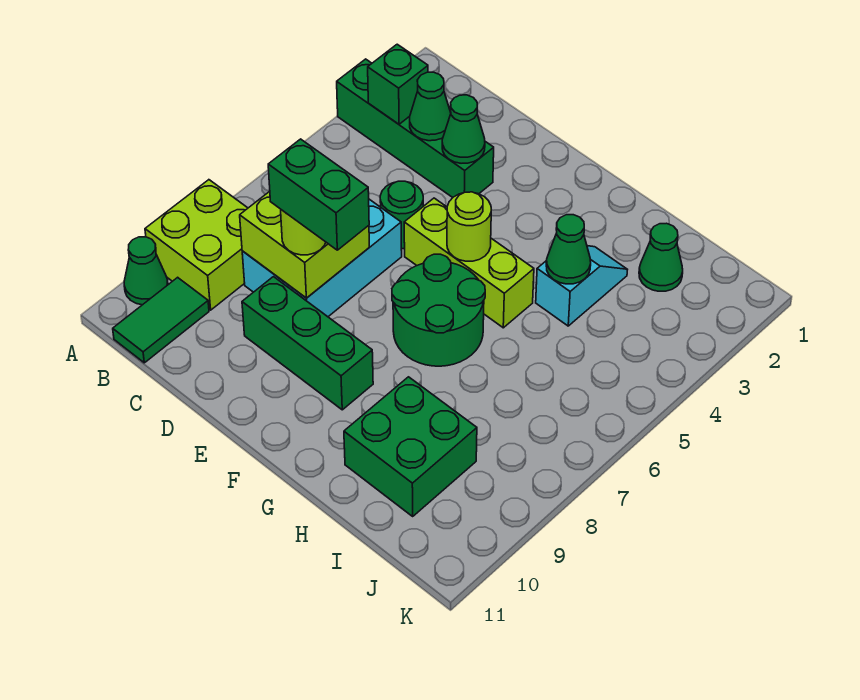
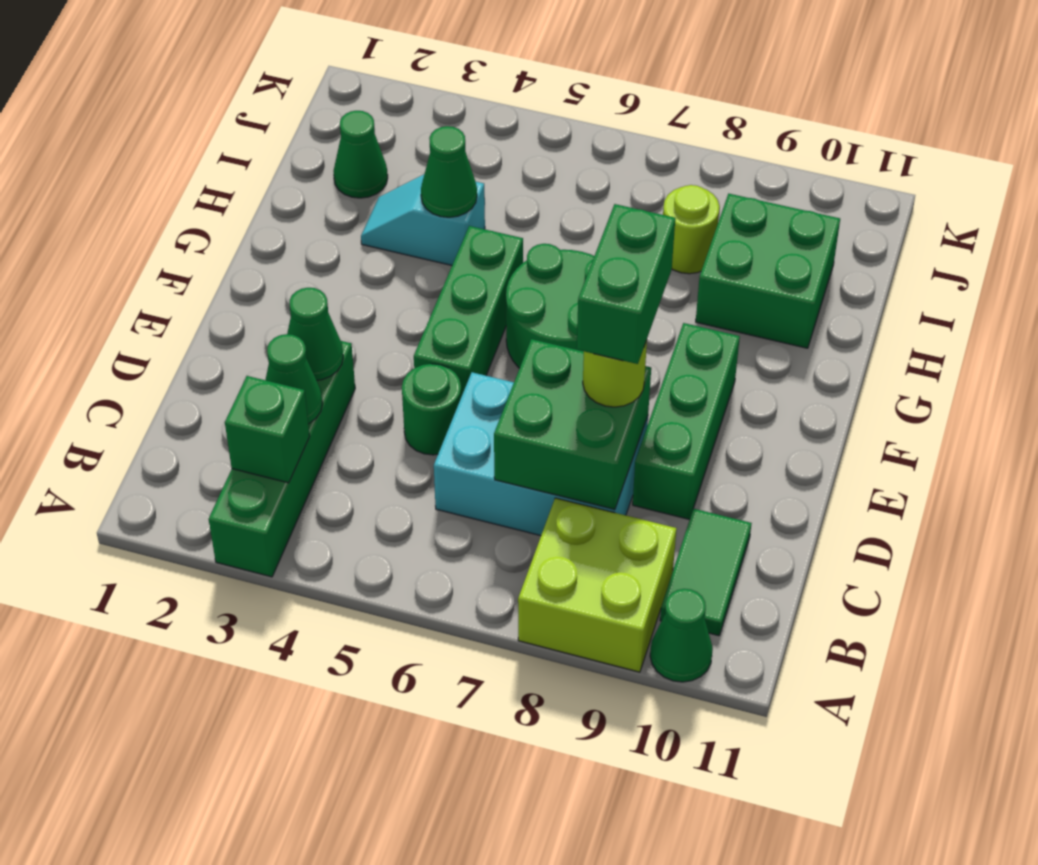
green tile B10:B11 level 1 -> green tile B10:C10 level 1
lime brick C7:D8 level 2 -> green brick C7:D8 level 2
lime brick E5:G5 level 1 -> green brick E5:G5 level 1
lime round brick F5 level 2 -> lime round brick I8 level 1

